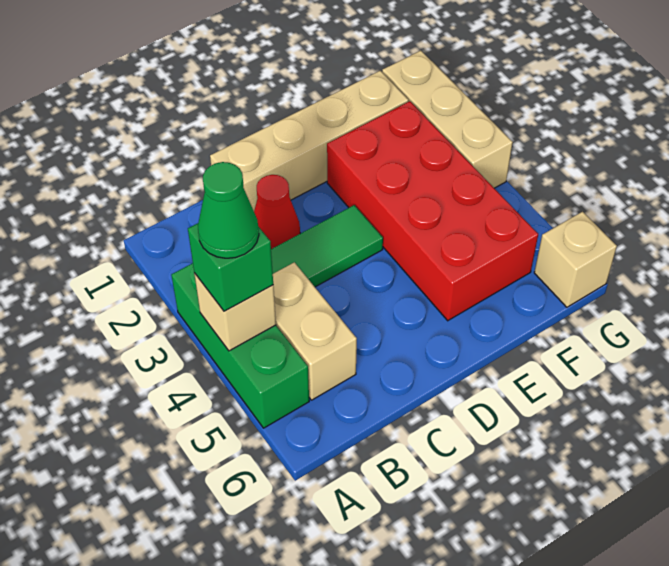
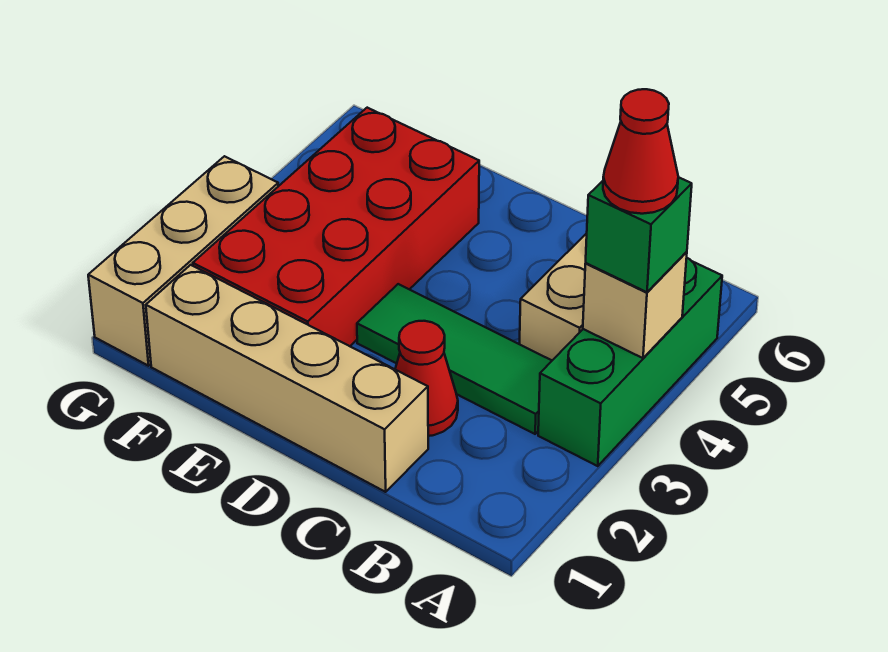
green cone A4 level 4 -> red cone A4 level 4
tan brick G6 level 1 -> none

